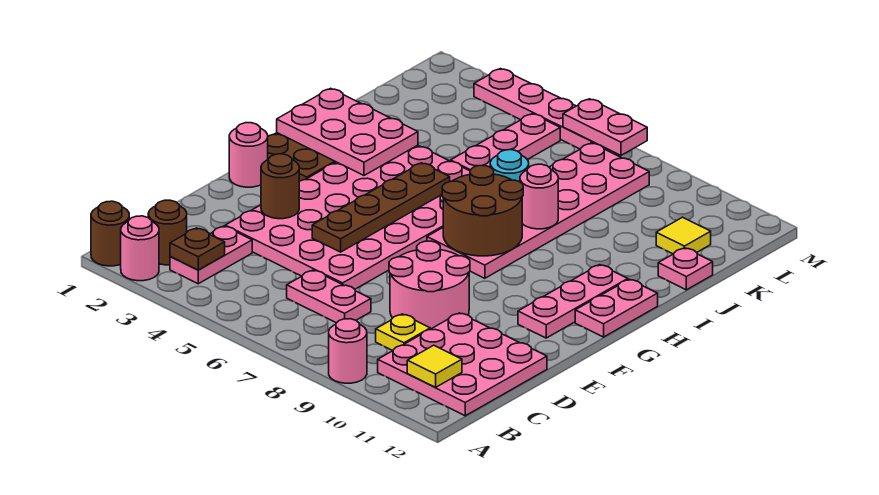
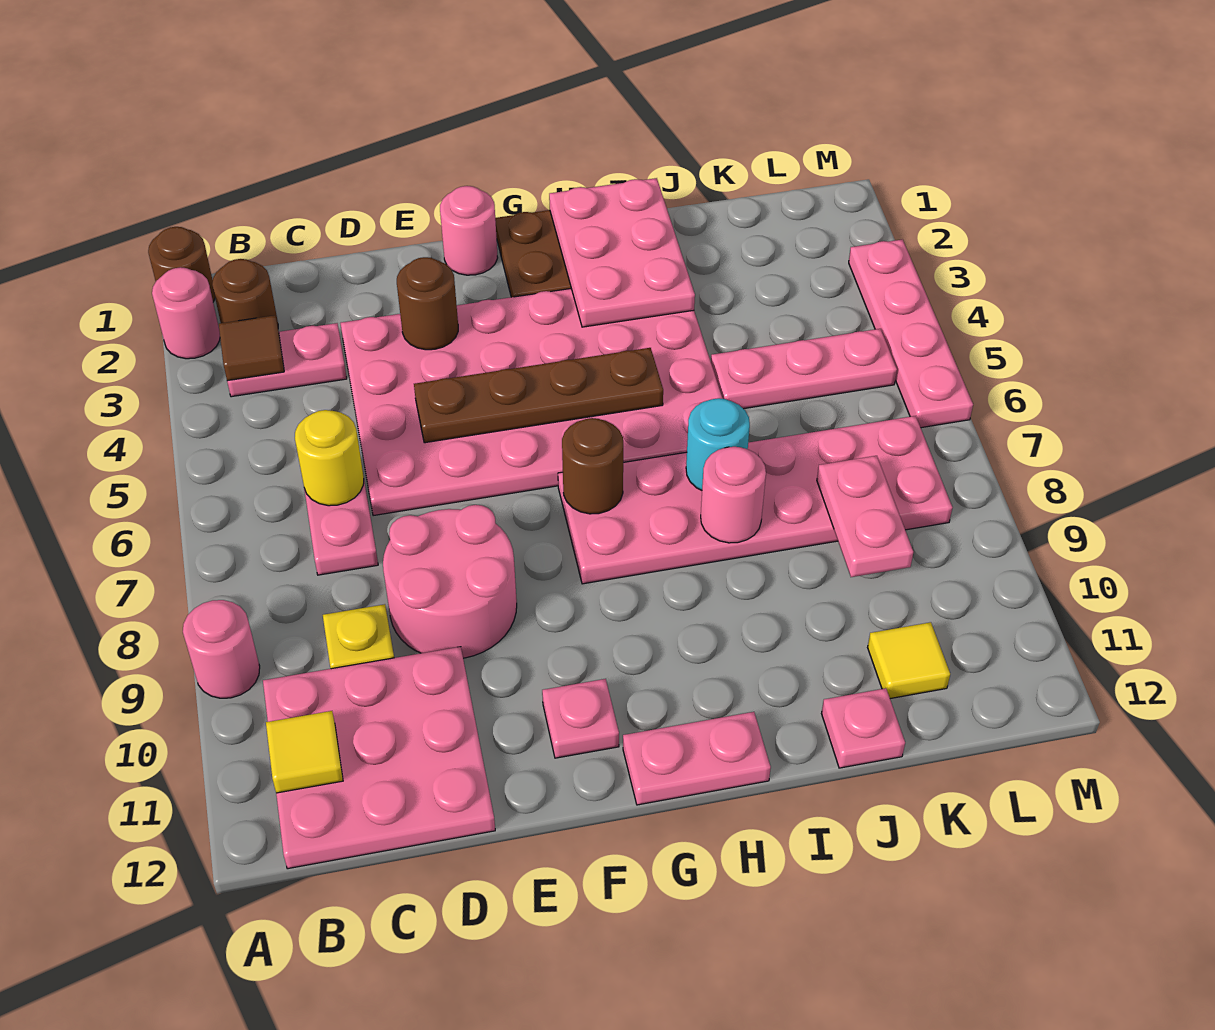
brown plate B3 level 2 -> brown tile B3 level 2
none -> yellow round brick C6 level 2
pink plate F11:H11 level 1 -> pink plate F11 level 1
brown round brick G7:H8 level 2 -> brown round brick G7 level 2
pink plate M6:M7 level 2 -> pink plate K8:K9 level 2

